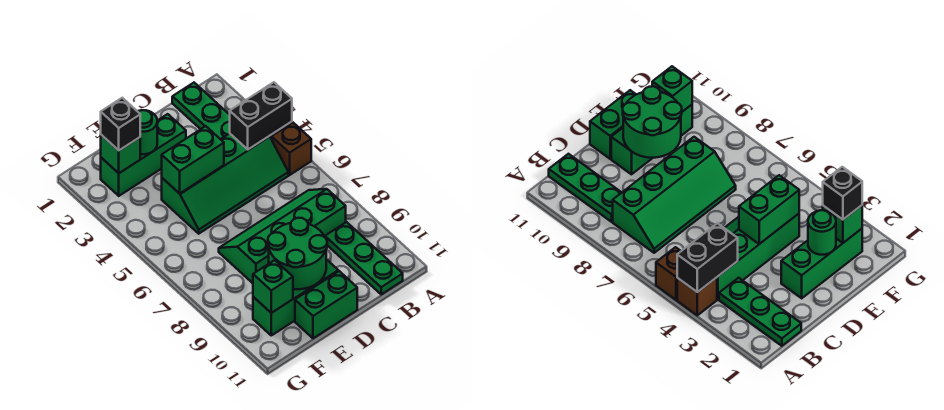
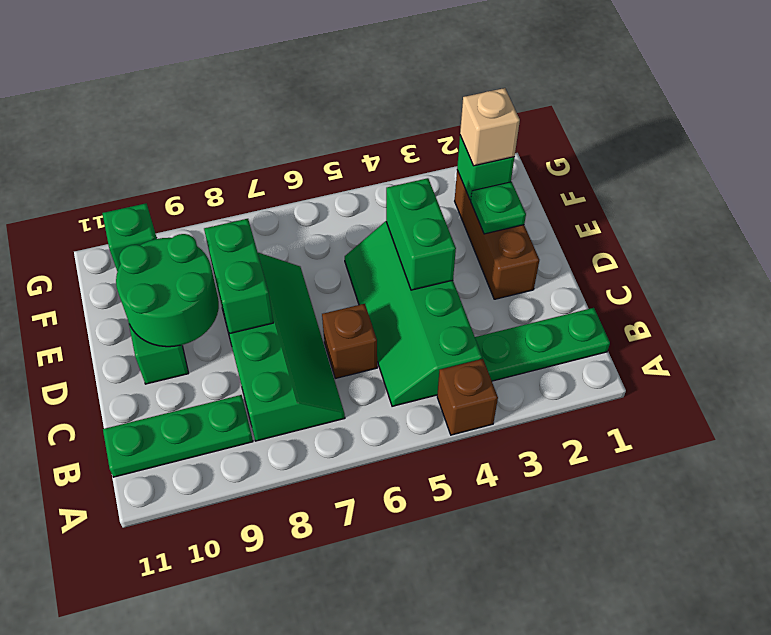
black brick A4:B4 level 2 -> none
brown brick A5 level 1 -> brown brick C6 level 1
green brick D2:F2 level 1 -> brown brick D2:F2 level 1
green brick D11:E11 level 1 -> green brick D8:E8 level 2
green round brick E2 level 2 -> green plate E2 level 2
black brick F2 level 3 -> tan brick F2 level 3

